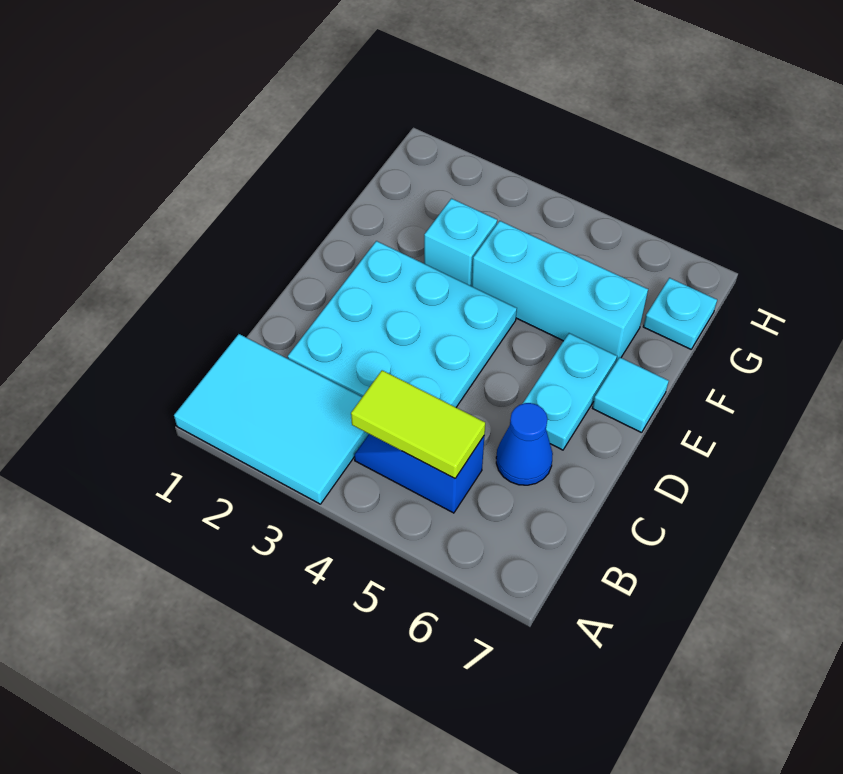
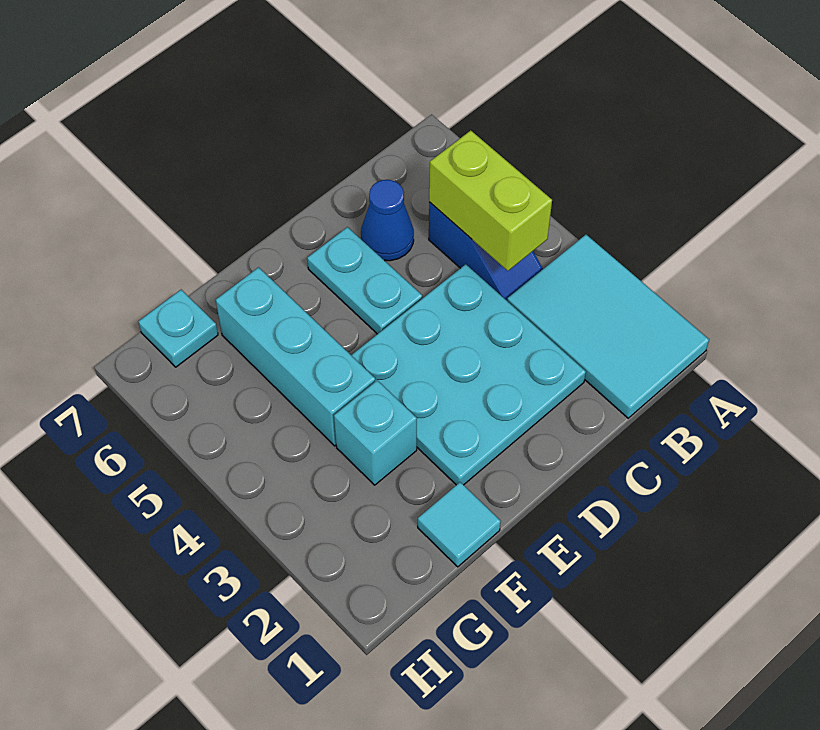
lime tile B4:B5 level 2 -> lime brick B4:B5 level 2
cyan plate D6:E6 level 1 -> cyan plate D5:D6 level 1
cyan tile E7 level 1 -> cyan tile F1 level 1

